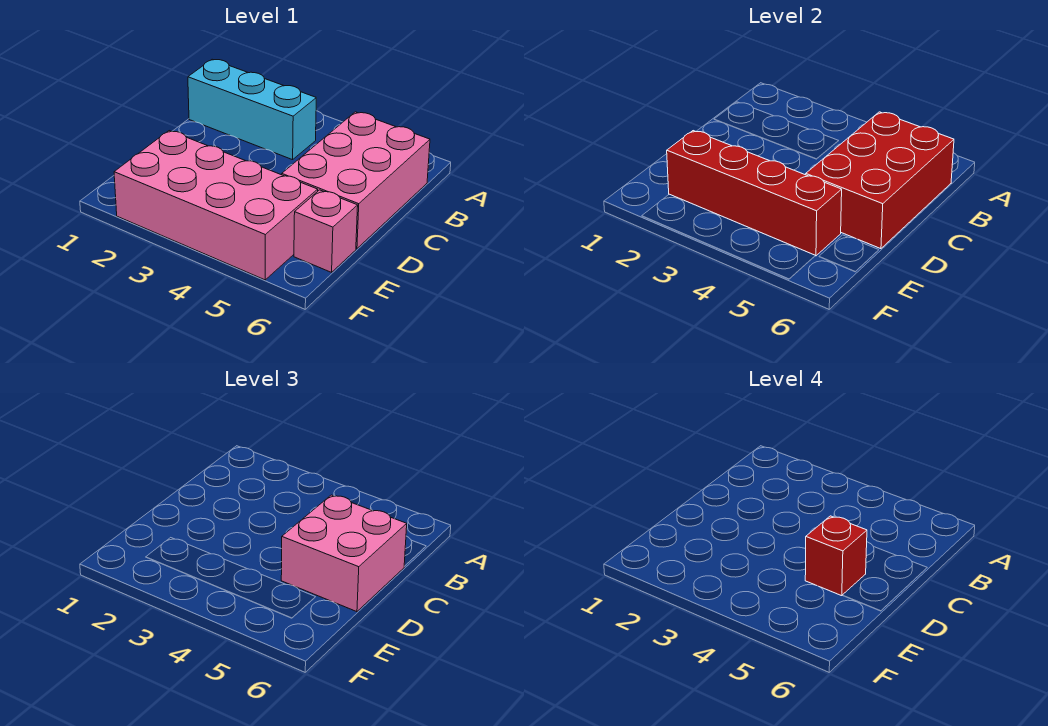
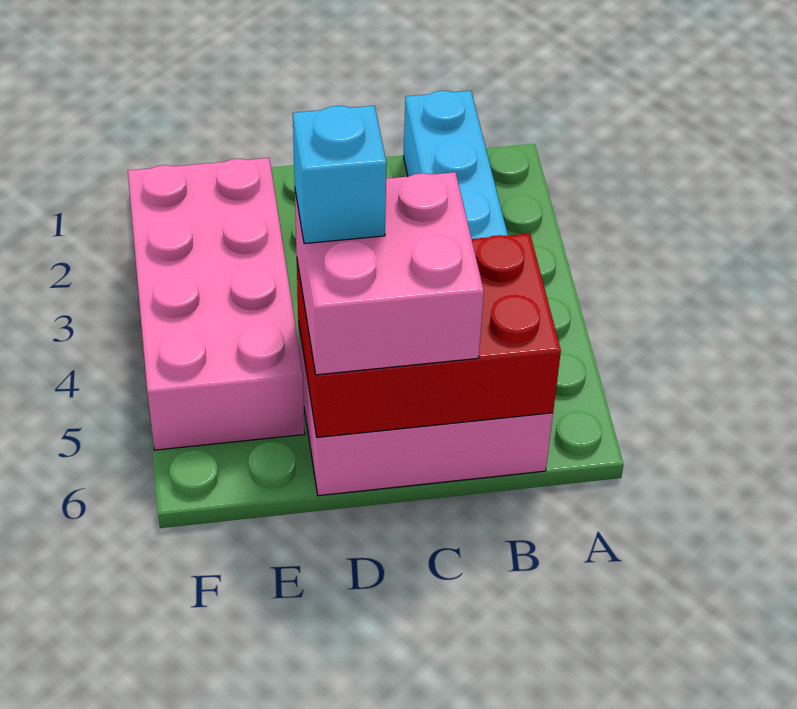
red brick D5 level 4 -> cyan brick D5 level 4
red brick E2:E5 level 2 -> none
pink brick E6 level 1 -> none

